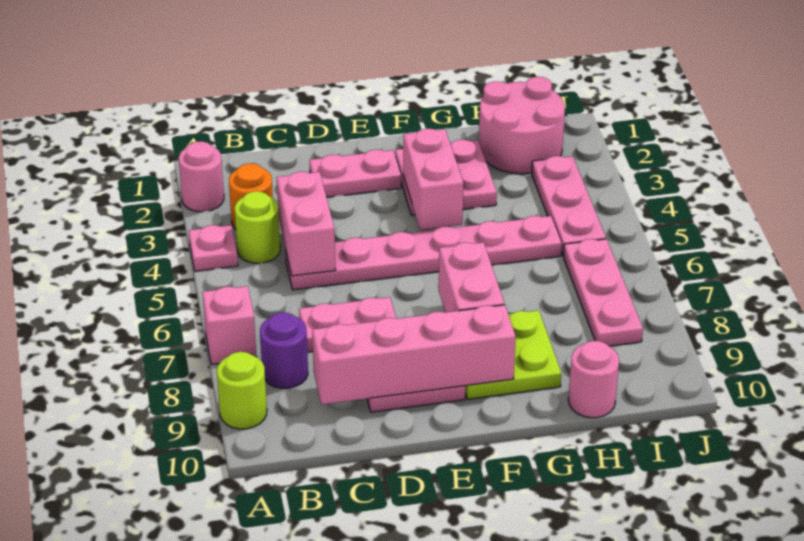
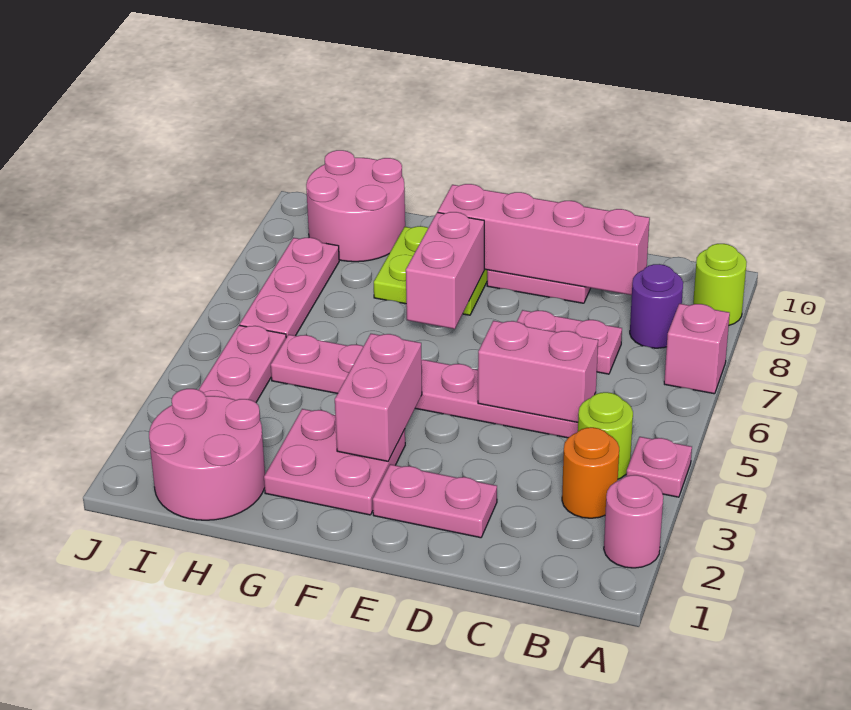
pink brick C4:C5 level 2 -> pink brick C5:D5 level 2
pink round brick H10 level 1 -> pink round brick H9:I10 level 1

